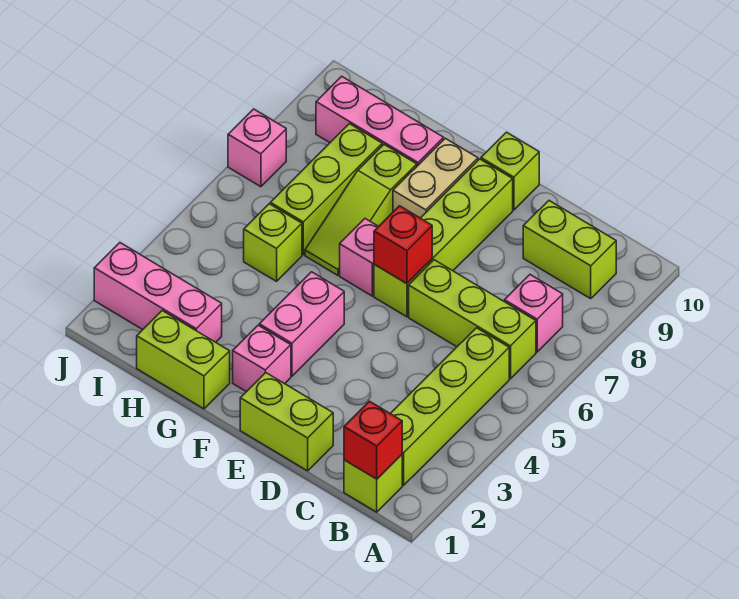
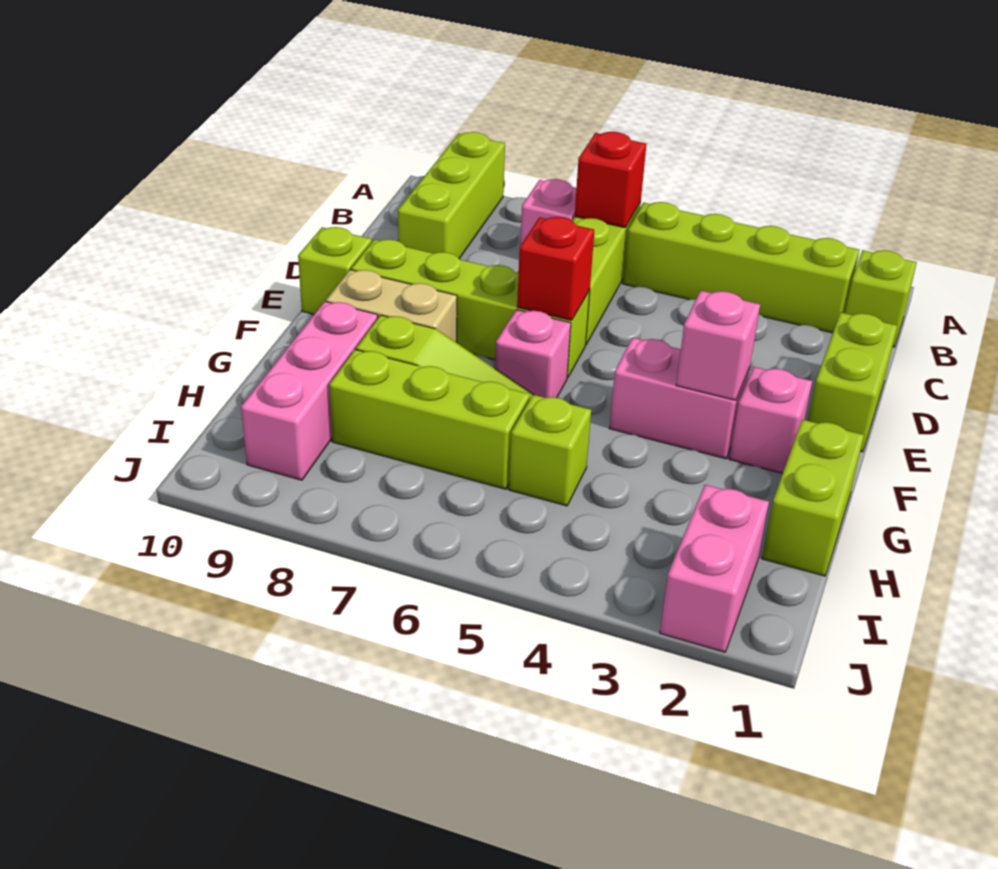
red brick B1 level 2 -> red brick B6 level 2
lime brick B9:C9 level 1 -> lime brick A9:C9 level 1
pink brick H2:J2 level 1 -> pink brick I2:J2 level 1
pink brick J7 level 1 -> pink brick F3 level 2

